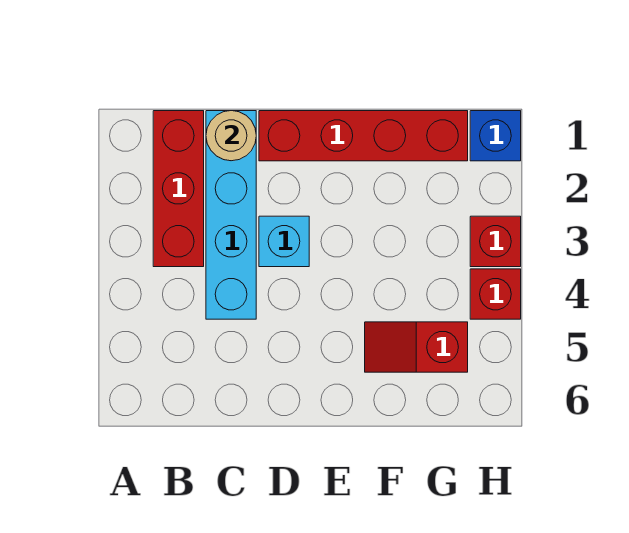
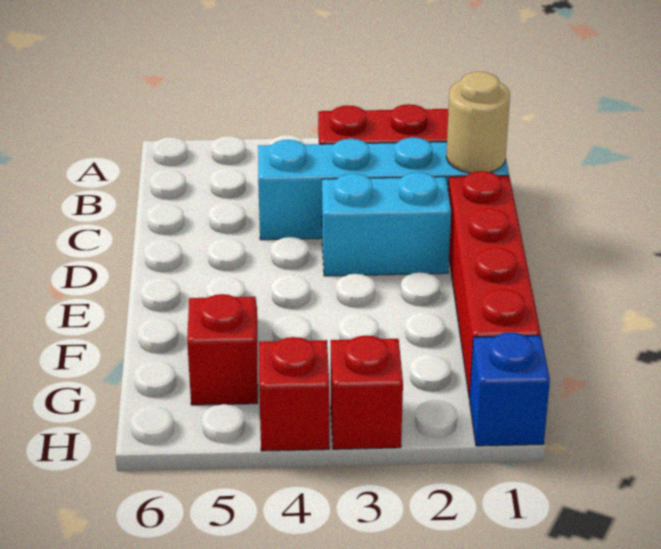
cyan brick D3 level 1 -> cyan brick D2:D3 level 1

